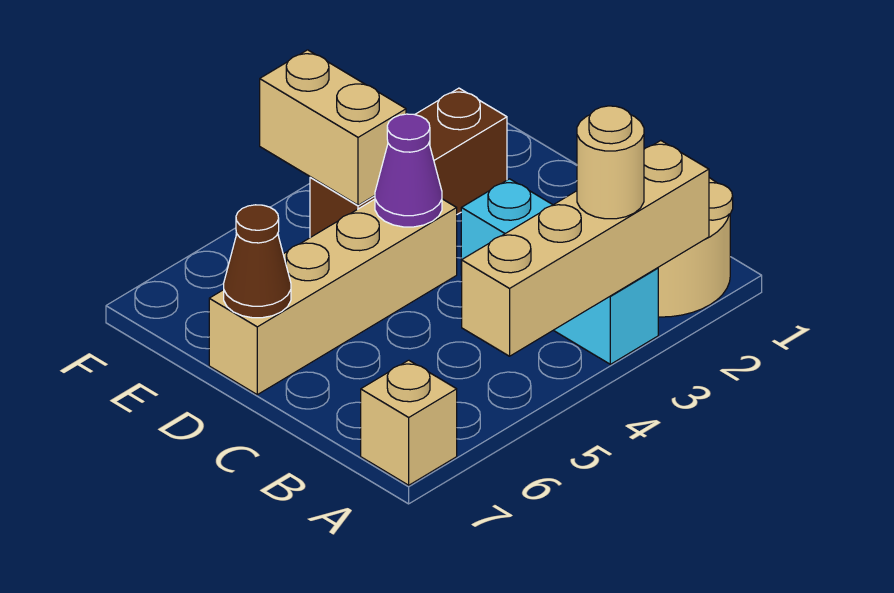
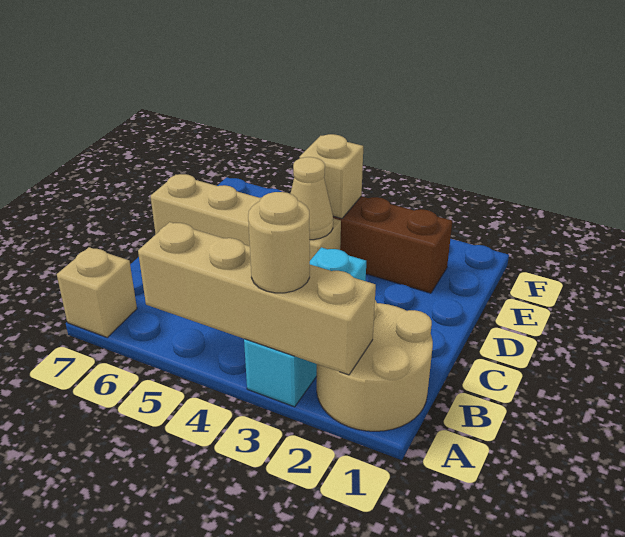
purple cone D4 level 2 -> tan cone D4 level 2
brown cone D7 level 2 -> none
tan brick E4:F4 level 2 -> tan brick E4 level 2

